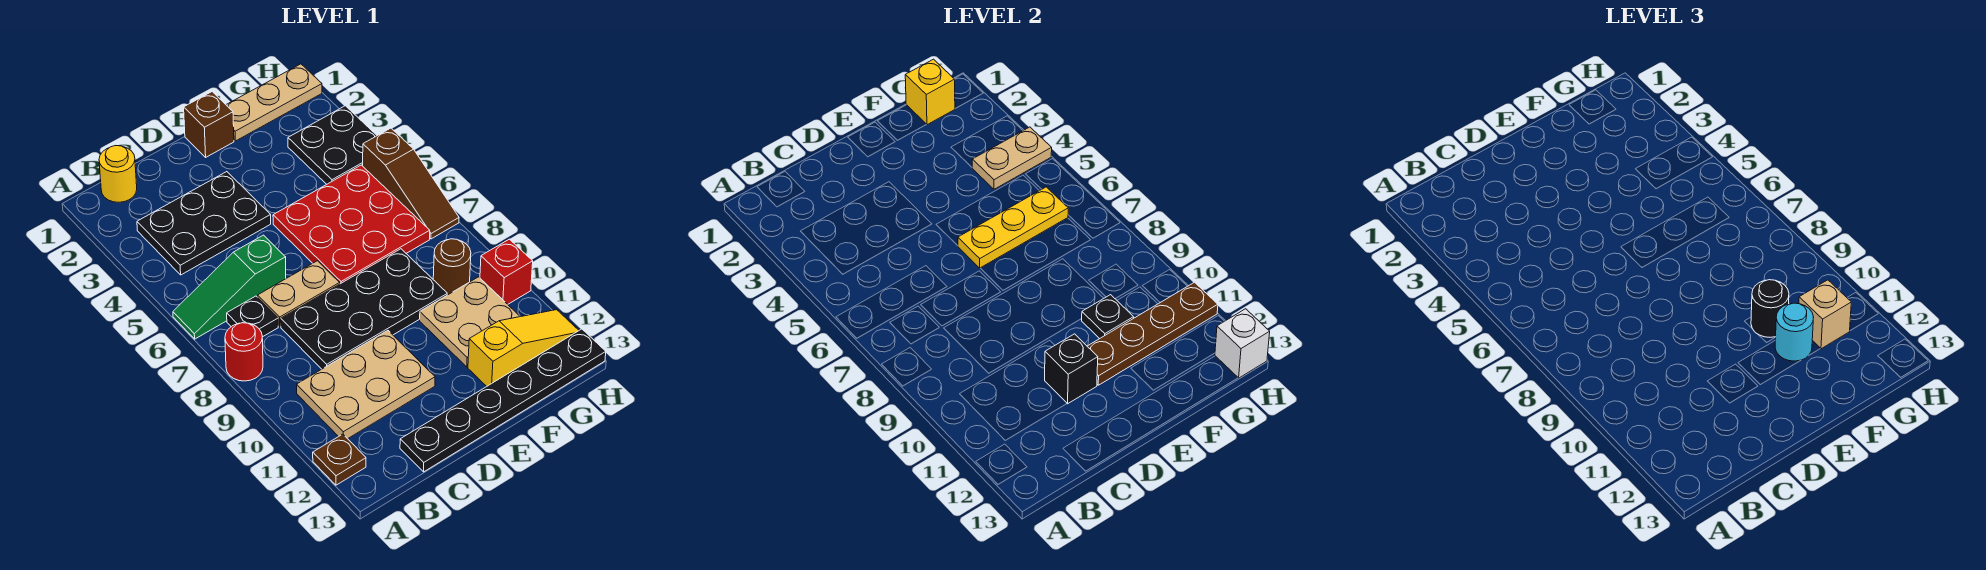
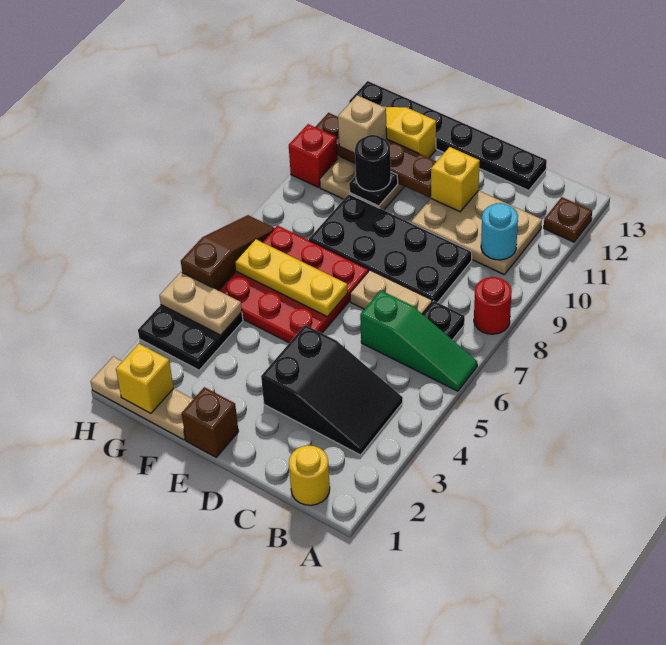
black plate B3:D4 level 1 -> black slope B3:D4 level 1 top D
black brick D11 level 2 -> yellow brick D11 level 2
cyan round brick F11 level 3 -> cyan round brick B10 level 2
brown round brick G9 level 1 -> none
white brick H13 level 2 -> none

